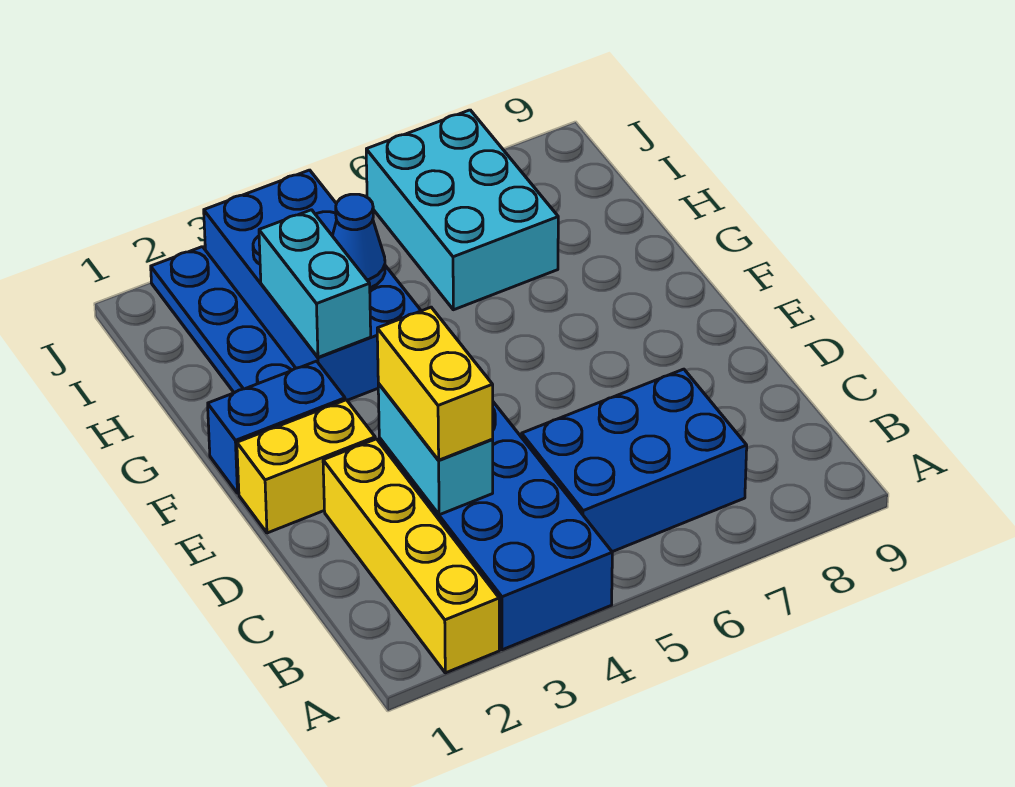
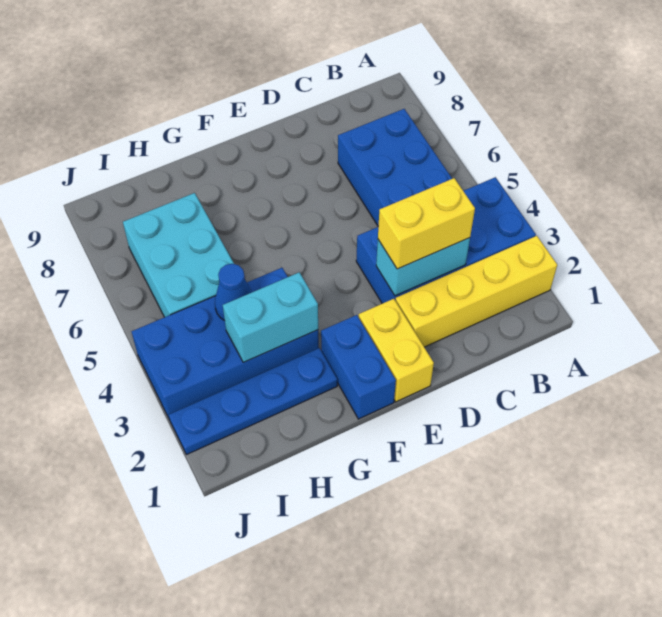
cyan brick H6:J7 level 1 -> cyan brick H5:I7 level 1

